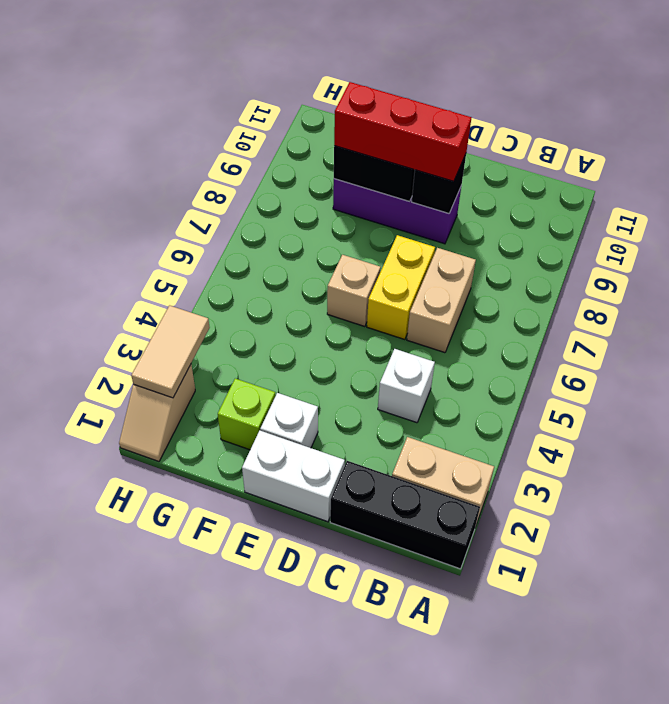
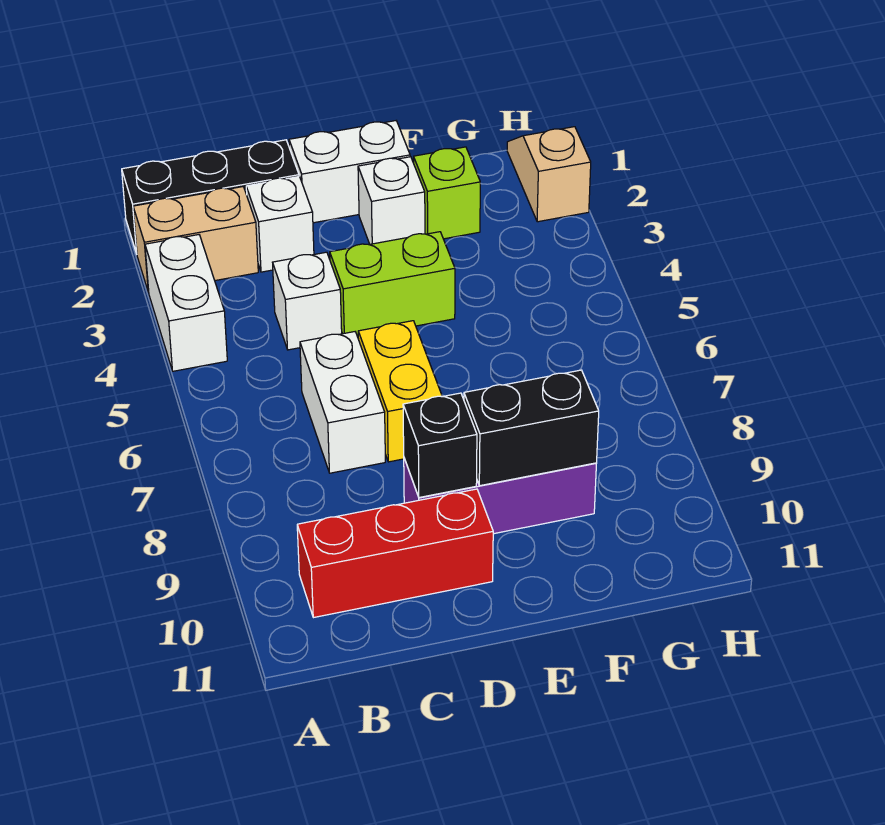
none -> white brick A3:A4 level 1
none -> white brick C2 level 1
tan brick C6:C7 level 1 -> white brick C6:C7 level 1
none -> lime brick D4:E4 level 1
red brick D9:F9 level 3 -> red brick B10:D10 level 1
tan brick E6 level 1 -> none
tan tile H2:H3 level 2 -> none

